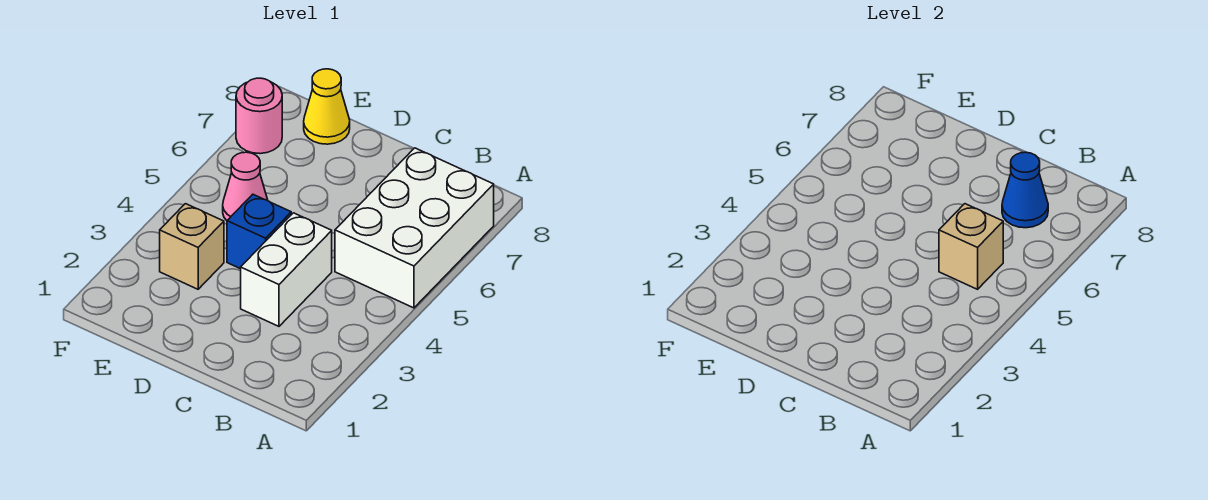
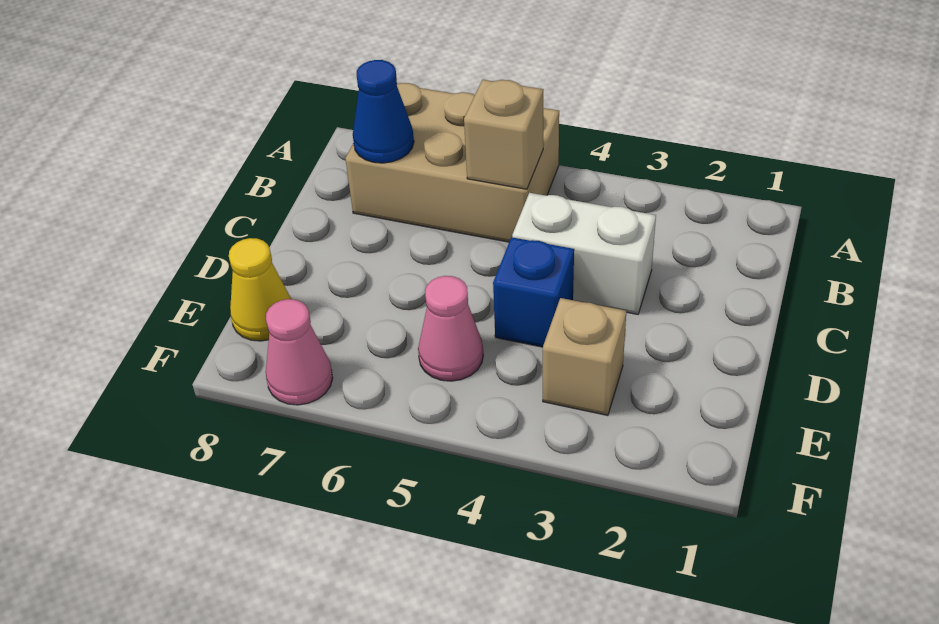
white brick A5:B7 level 1 -> tan brick A5:B7 level 1
pink round brick F7 level 1 -> pink cone F7 level 1

